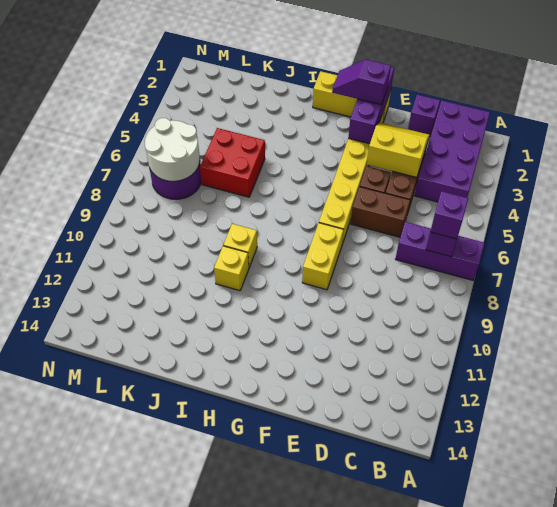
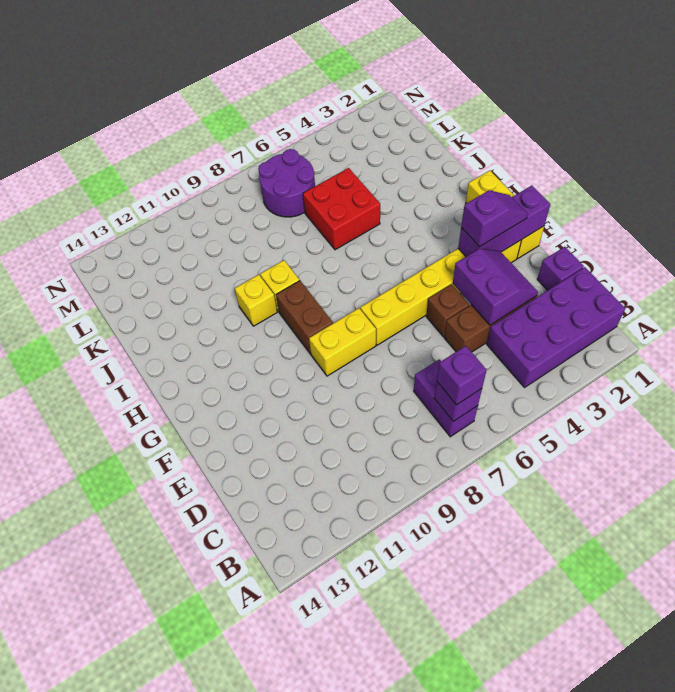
purple brick A7:C7 level 1 -> purple brick B7:C7 level 1
yellow slope D3:E4 level 2 top 4 -> purple slope D3:E4 level 2 top 4
brown brick D6:E6 level 1 -> brown brick G9:H9 level 1
purple slope F2:G2 level 3 top F -> purple slope F2:F3 level 3 top 3
white round brick L6:M7 level 2 -> none

